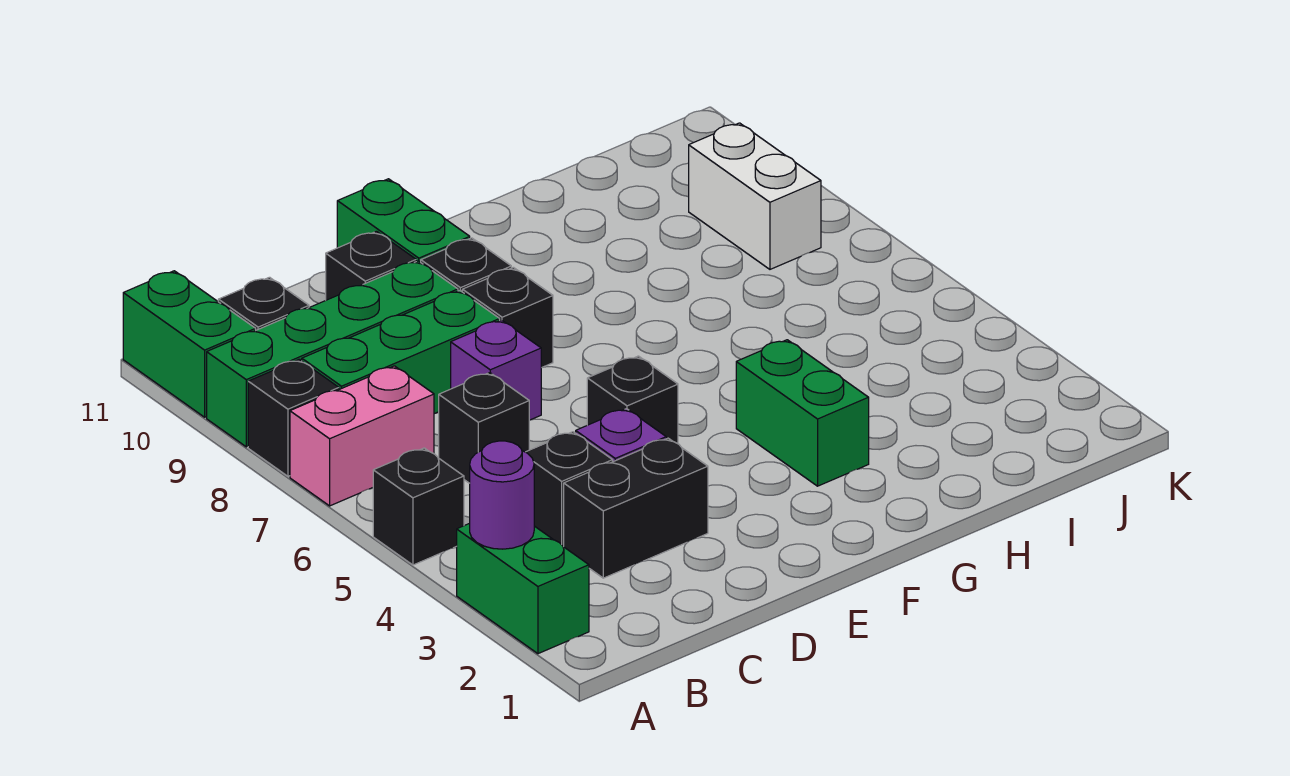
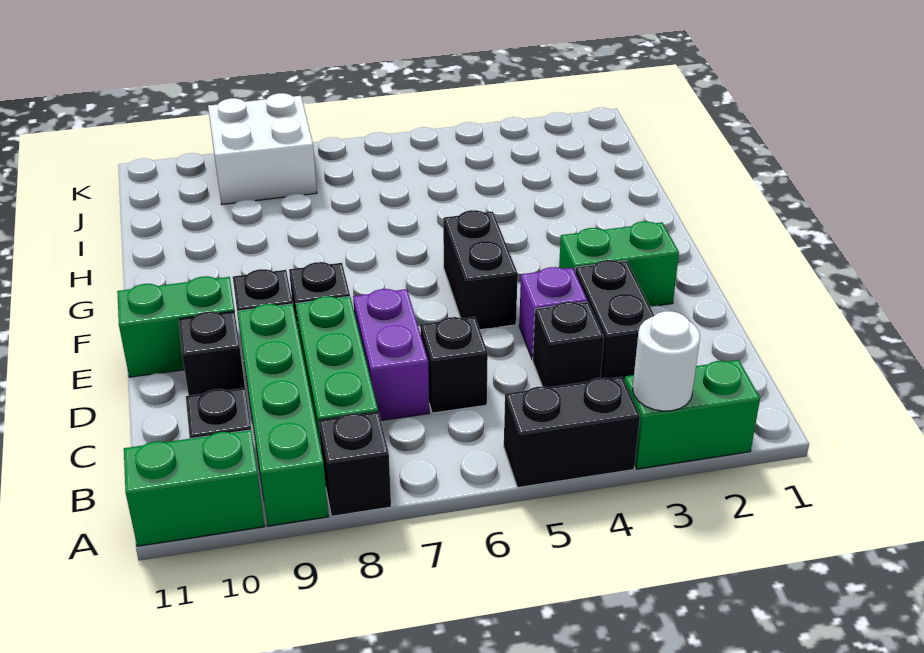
purple round brick A3 level 2 -> white round brick A3 level 2
black brick A5 level 1 -> black brick A4:A5 level 1
pink brick A7:B7 level 1 -> none
purple brick D7 level 1 -> purple brick C7:D7 level 1
black brick E5 level 1 -> black brick E5:F5 level 1
green brick G3:G4 level 1 -> green brick E2:E3 level 1
white brick J8:J9 level 1 -> white brick J8:K9 level 1

